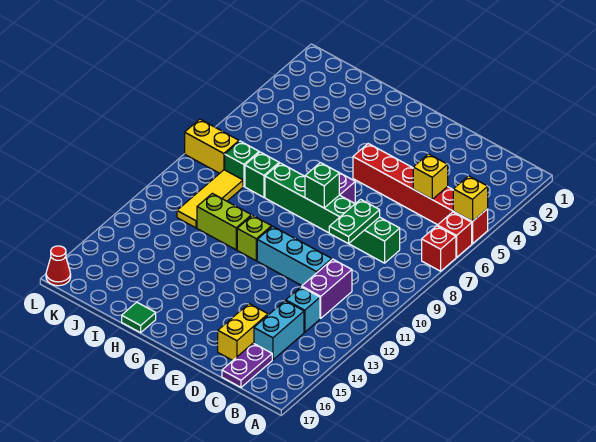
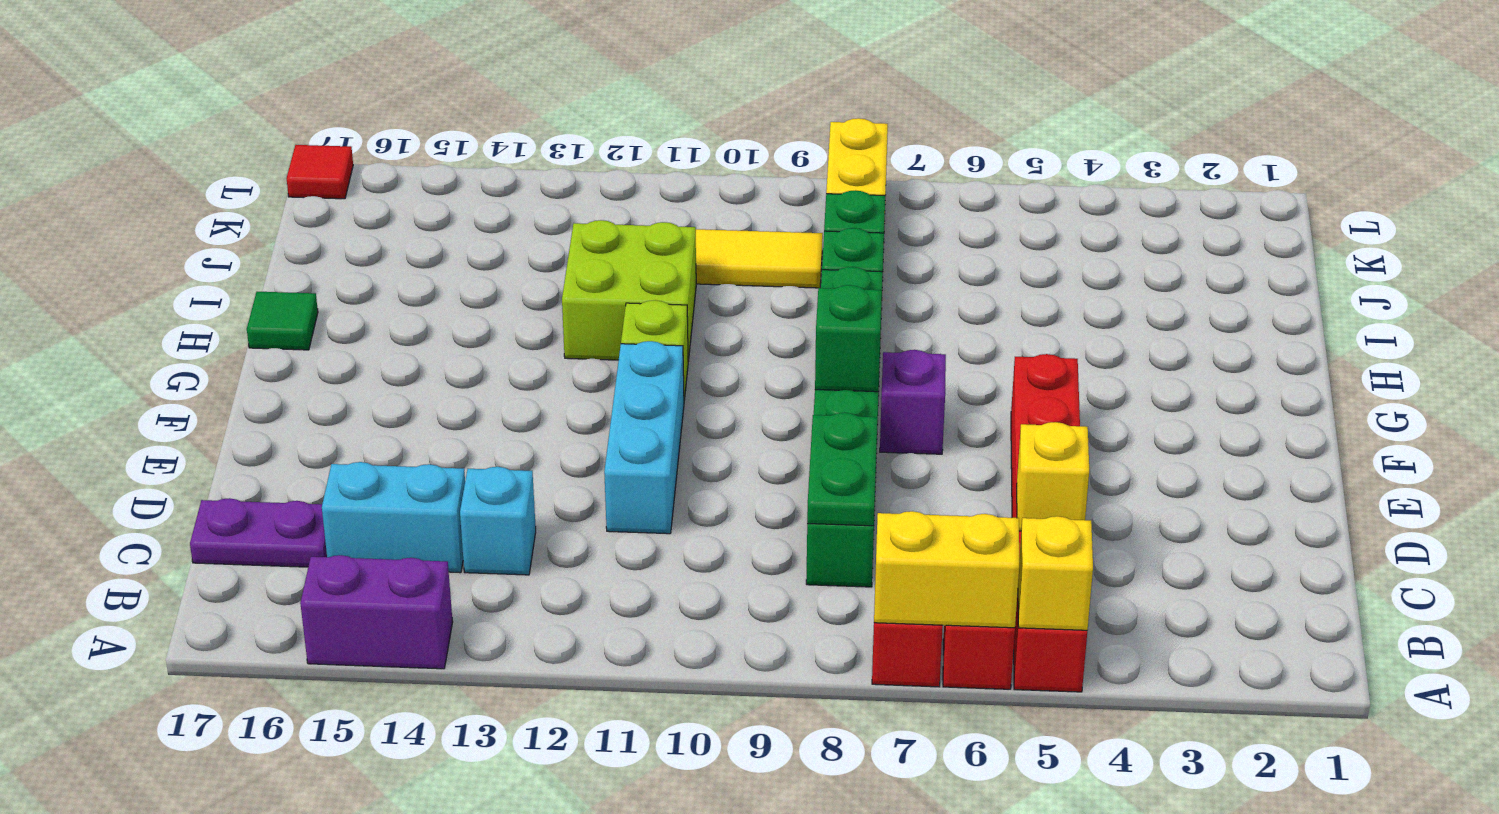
purple brick C11:C12 level 1 -> purple brick A14:A15 level 1
green plate D8:D9 level 2 -> green plate C8:D8 level 2
yellow brick D15:D16 level 1 -> yellow brick A6:A7 level 2
lime brick H11:I11 level 1 -> lime brick H11:I12 level 1
red cone L17 level 1 -> red tile L17 level 1

